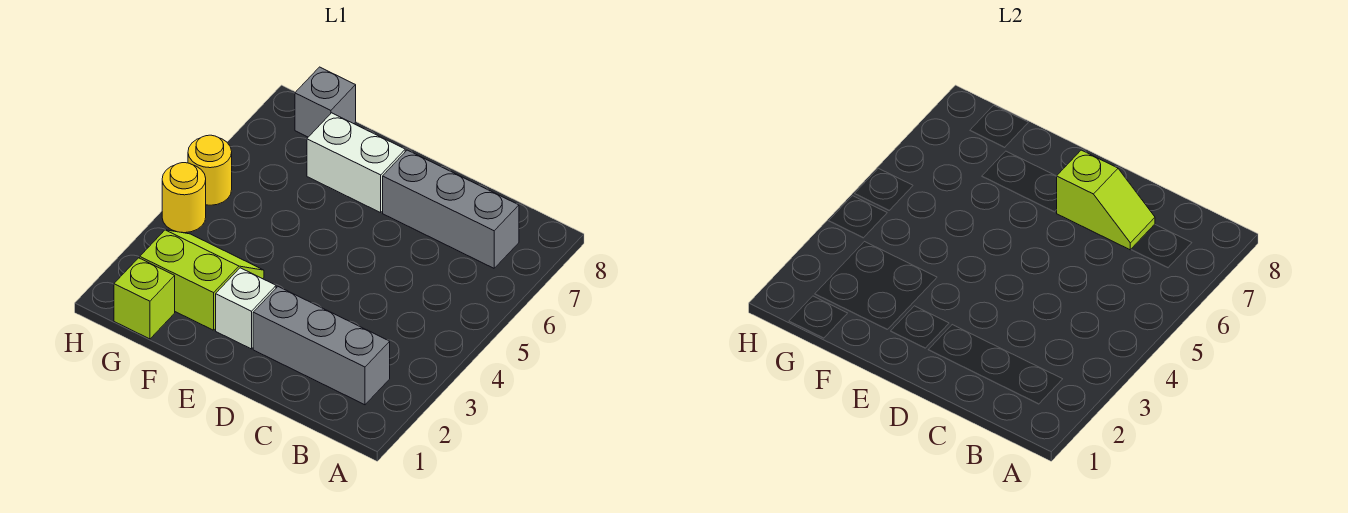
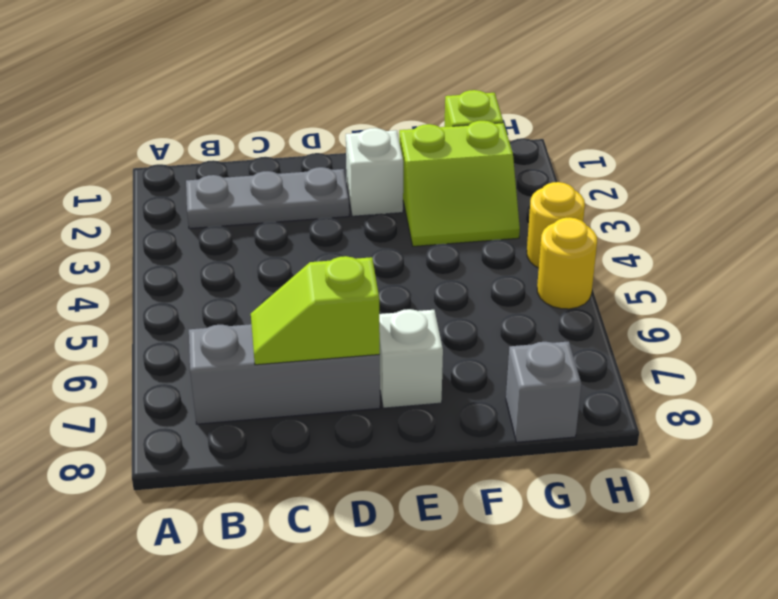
grey brick B2:D2 level 1 -> grey plate B2:D2 level 1
white brick E7:F7 level 1 -> white brick E7 level 1

